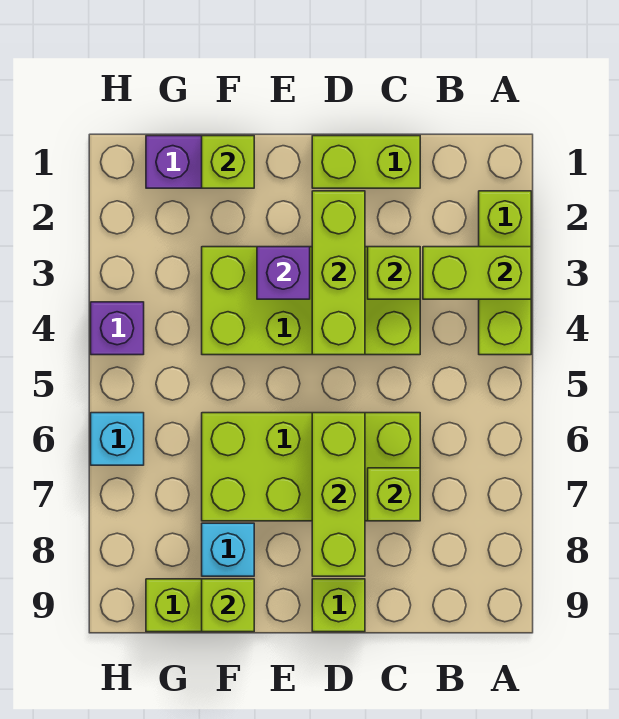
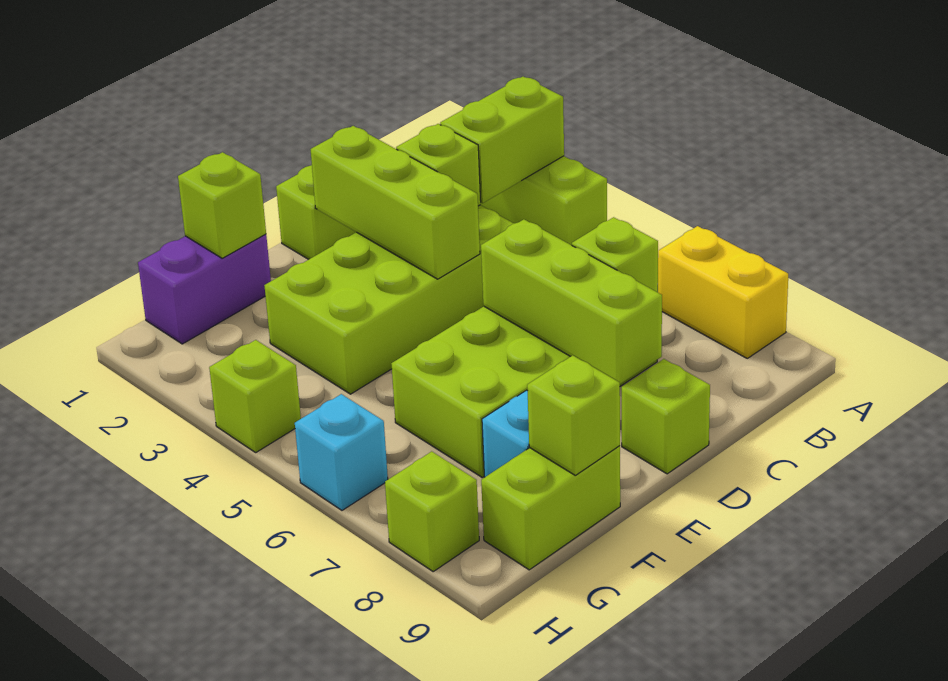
none -> yellow brick A7:A8 level 1
purple brick E3 level 2 -> none
purple brick H4 level 1 -> lime brick H4 level 1
none -> lime brick H8 level 1

